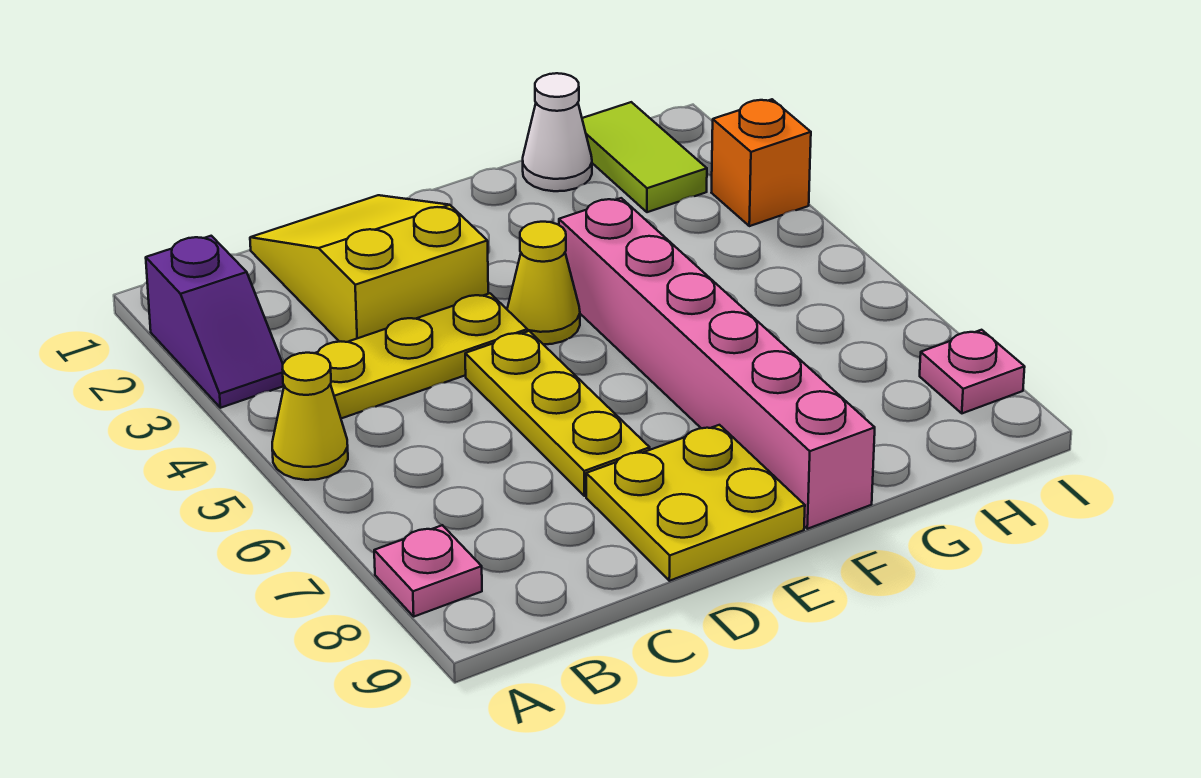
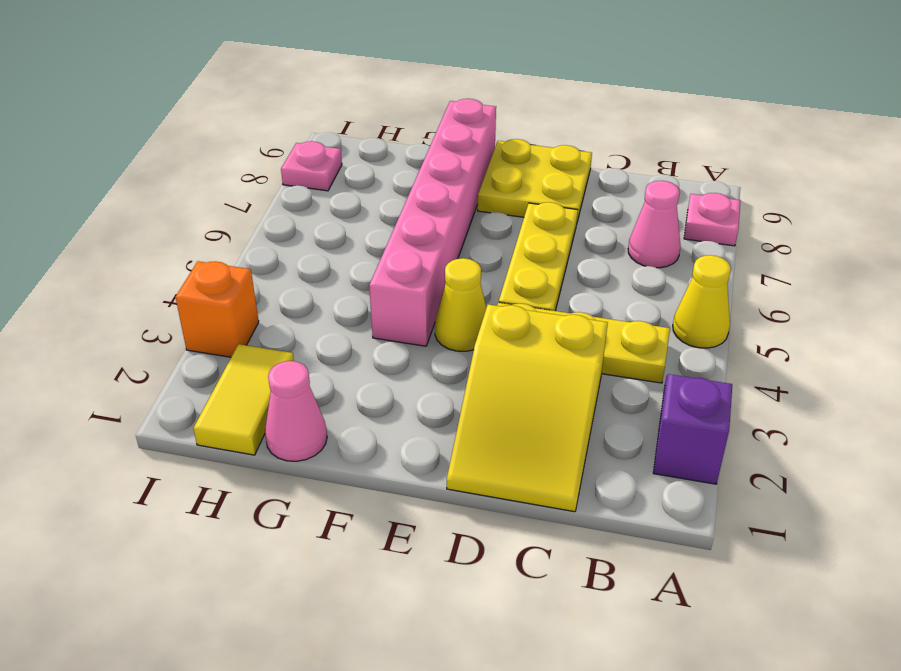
none -> pink cone B7 level 1
white cone G1 level 1 -> pink cone G1 level 1
lime tile H1:H2 level 1 -> yellow tile H1:H2 level 1

